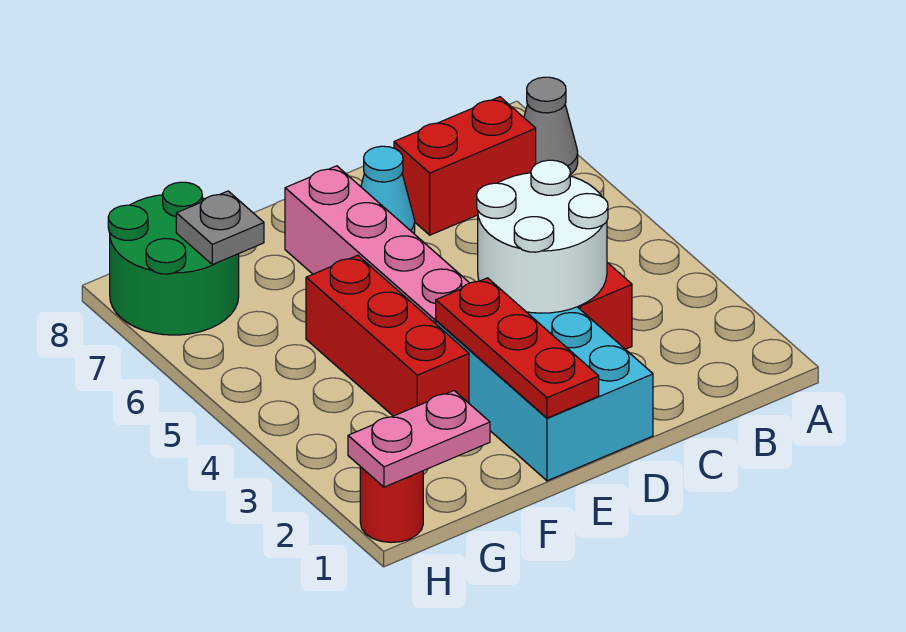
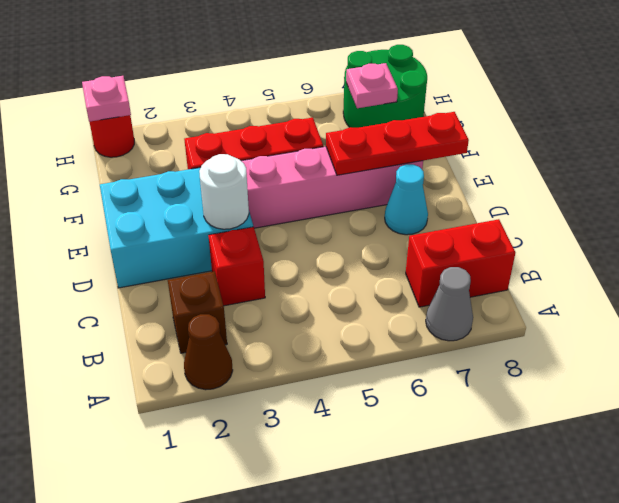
none -> brown cone A2 level 1
none -> brown brick B2 level 1
red brick B7:C7 level 1 -> red brick B7:B8 level 1
white round brick C3:D4 level 2 -> white round brick D3 level 2
red plate E1:E3 level 2 -> red plate E6:E8 level 2
pink plate G1:H1 level 2 -> pink plate H1 level 2
grey plate G7 level 2 -> pink plate G7 level 2

